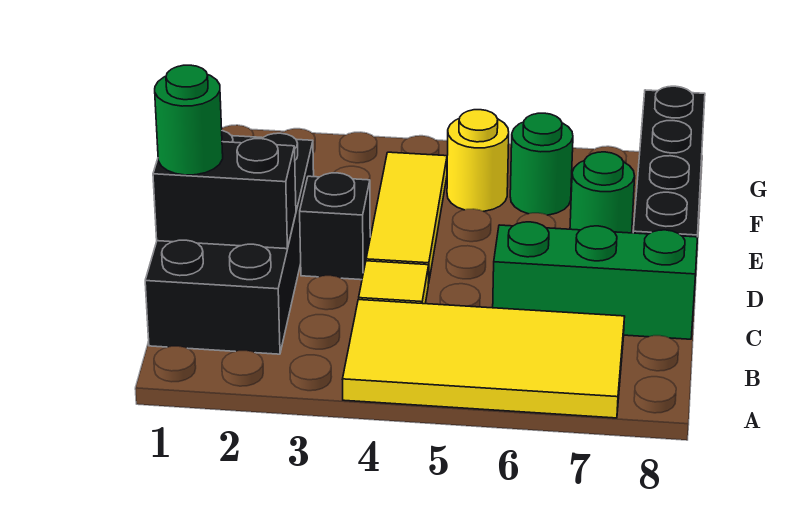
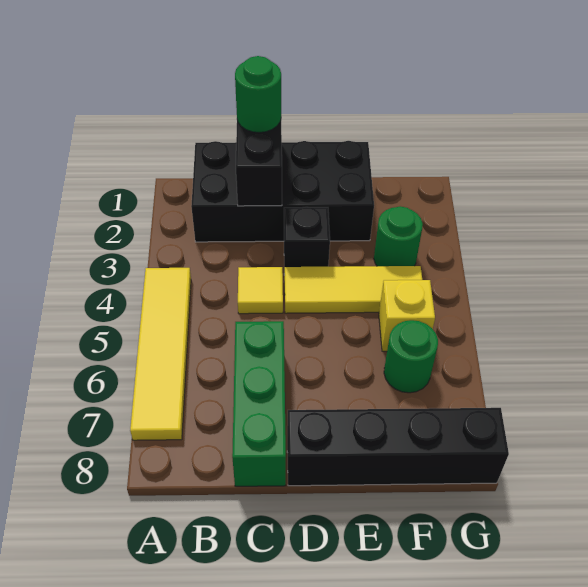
yellow tile A4:B7 level 1 -> yellow tile A4:A7 level 1
green round brick E7 level 1 -> green round brick F3 level 1
yellow round brick F5 level 1 -> yellow brick F5 level 1

